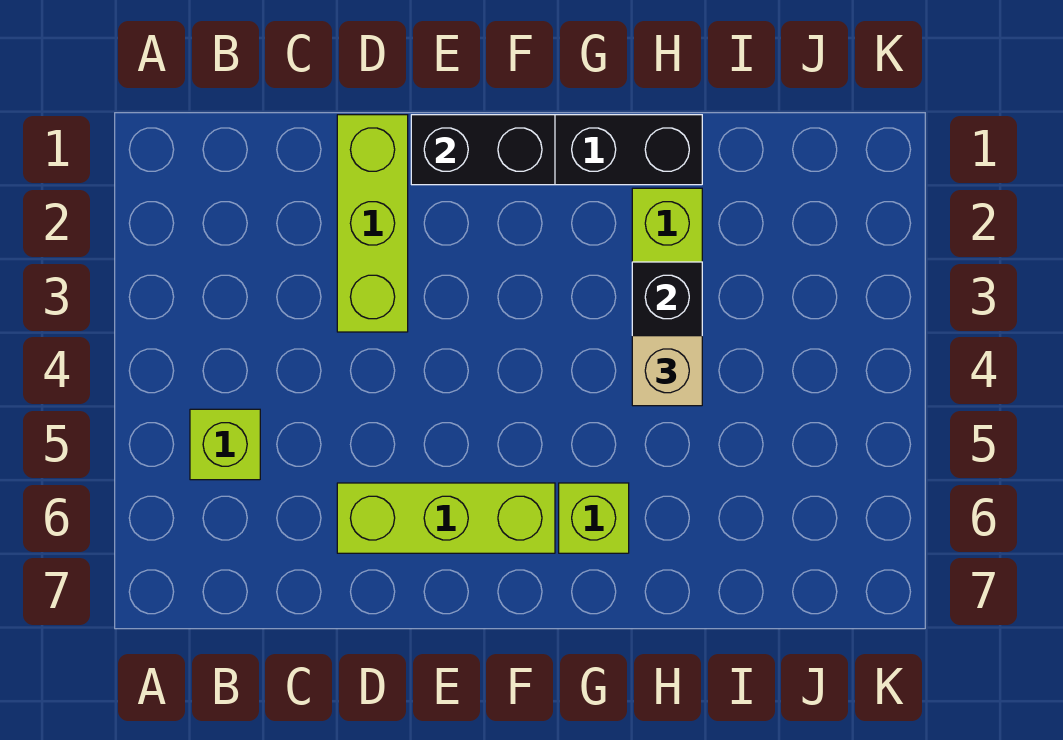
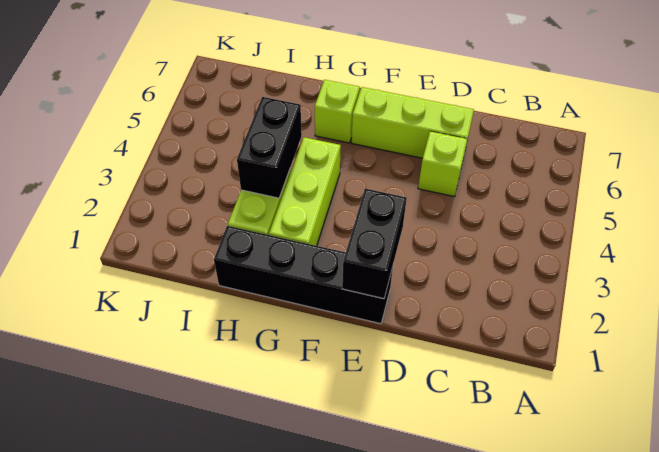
lime brick B5 level 1 -> lime brick D5 level 1
lime brick D1:D3 level 1 -> lime brick G2:G4 level 1
black brick E1:F1 level 2 -> black brick E1:E2 level 2
tan brick H4 level 3 -> none

